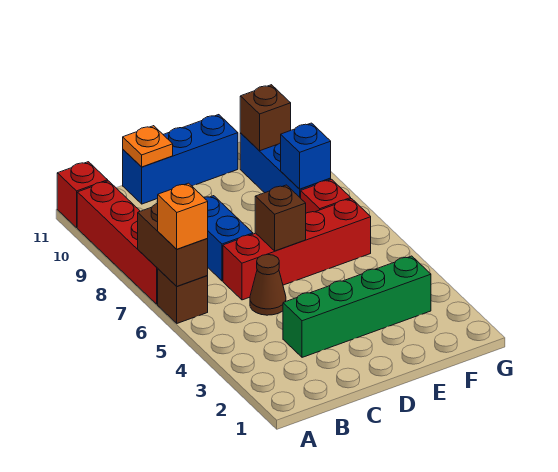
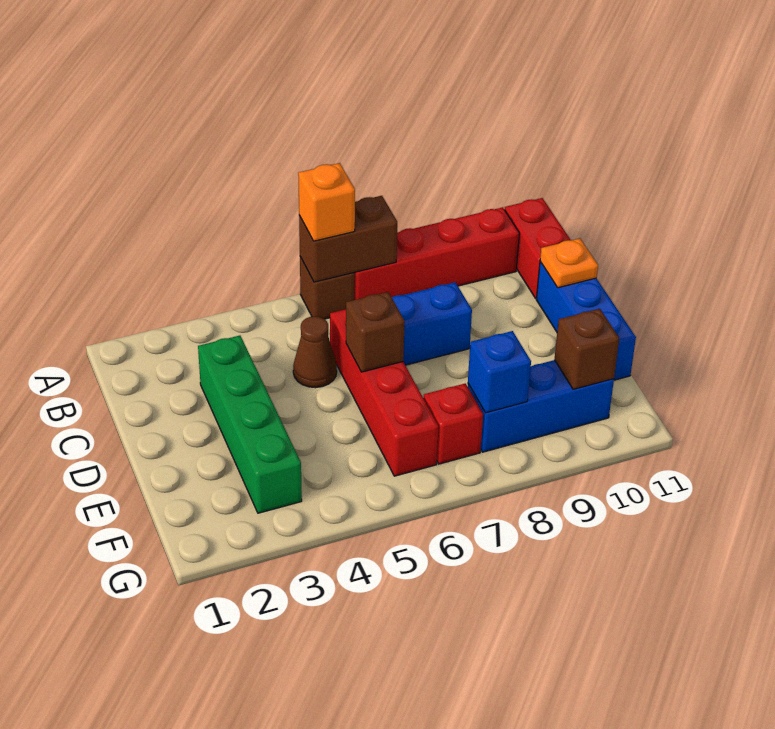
red brick A11 level 1 -> red brick A11:B11 level 1

